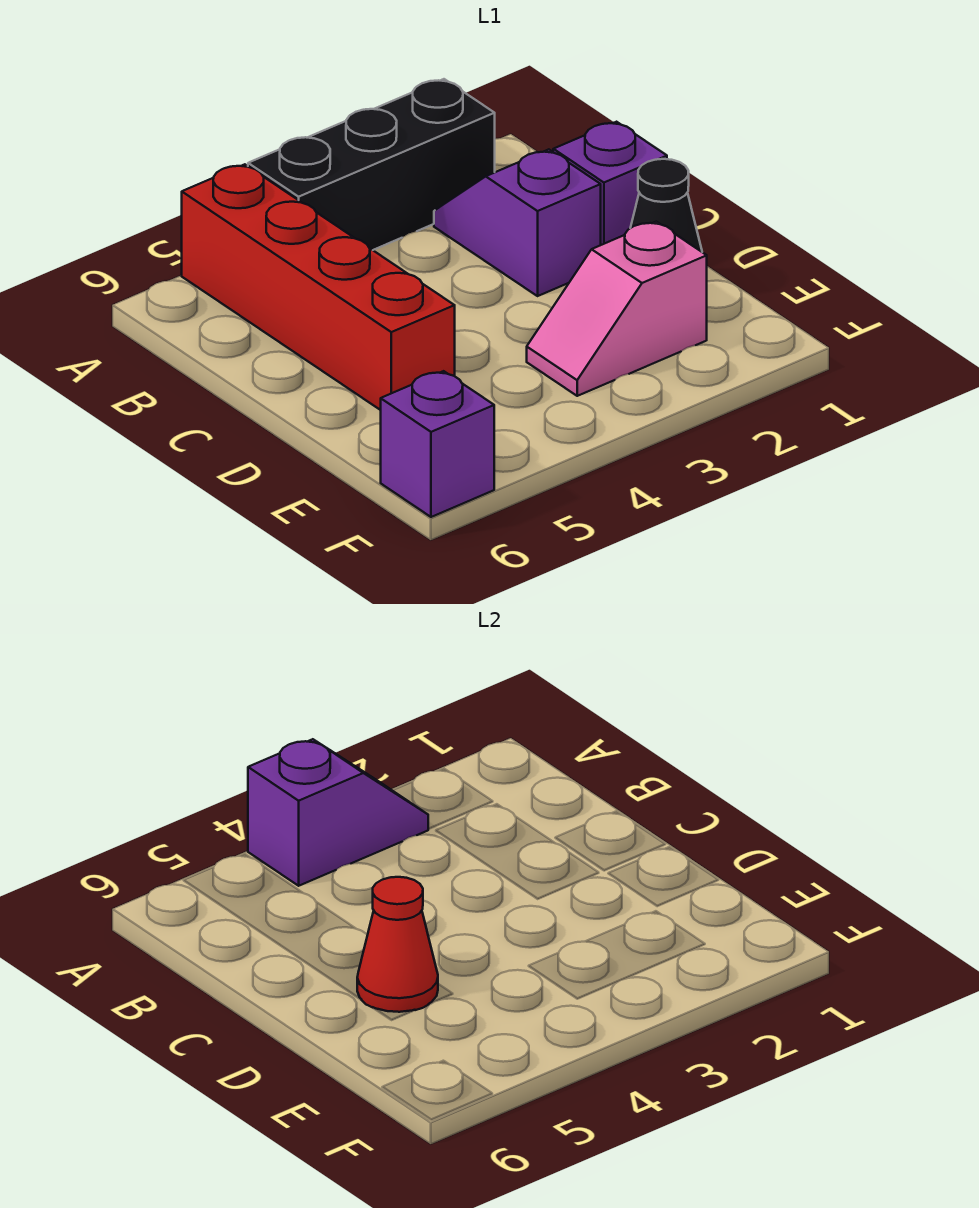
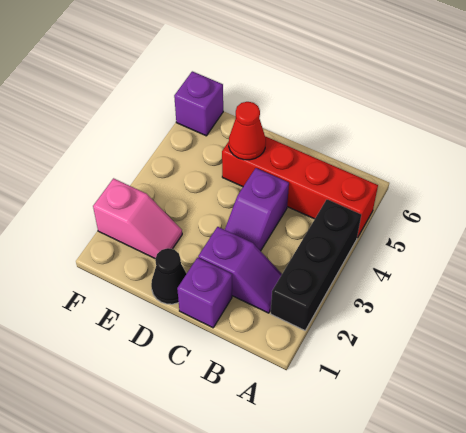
purple slope A3:A4 level 2 top 4 -> purple slope C3:C4 level 1 top 4
pink slope E2:E3 level 1 top 2 -> pink slope E2:F2 level 1 top F

